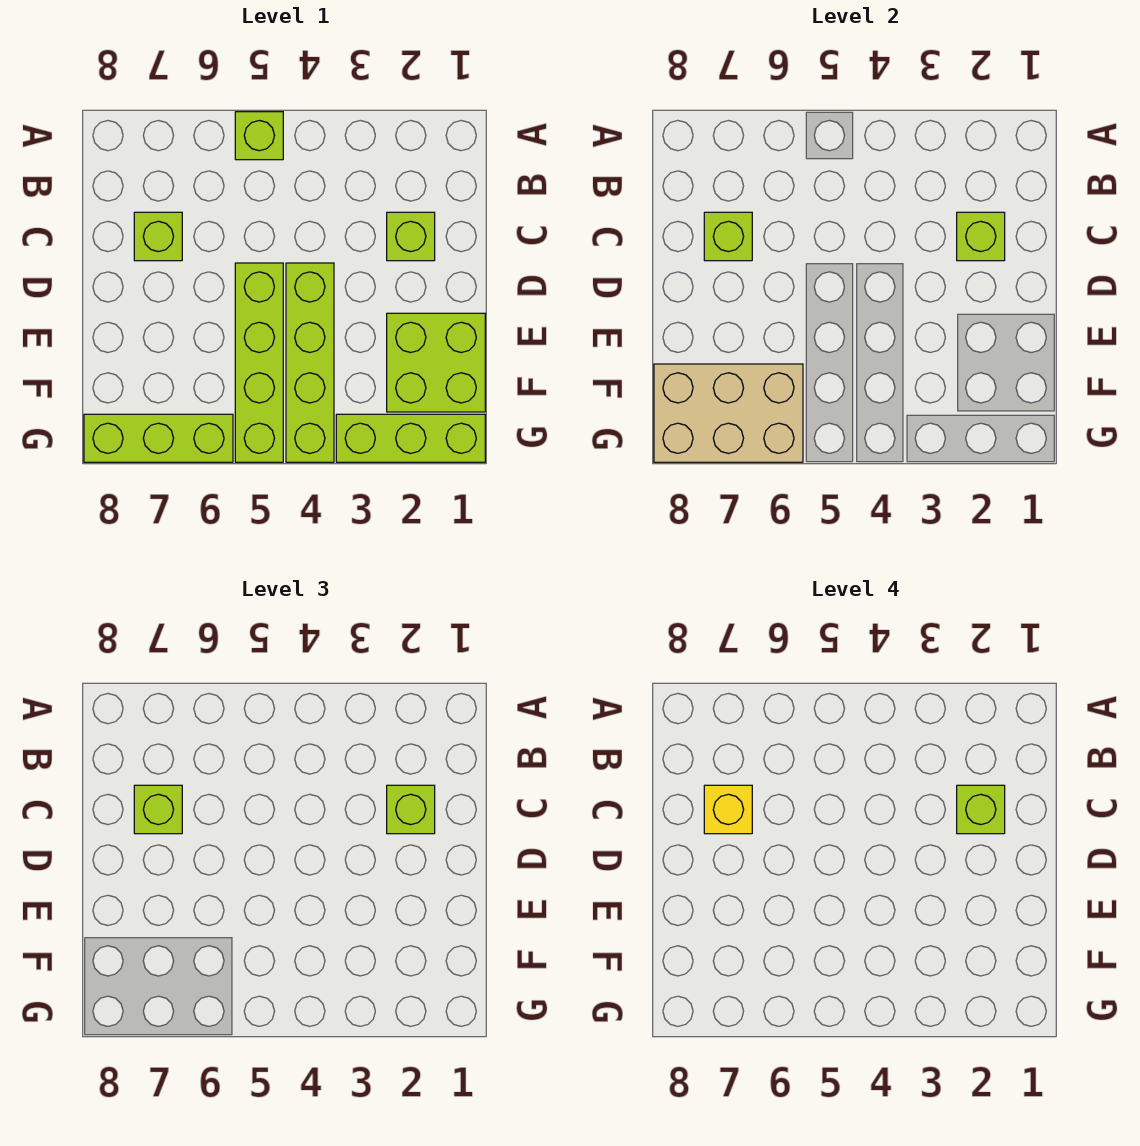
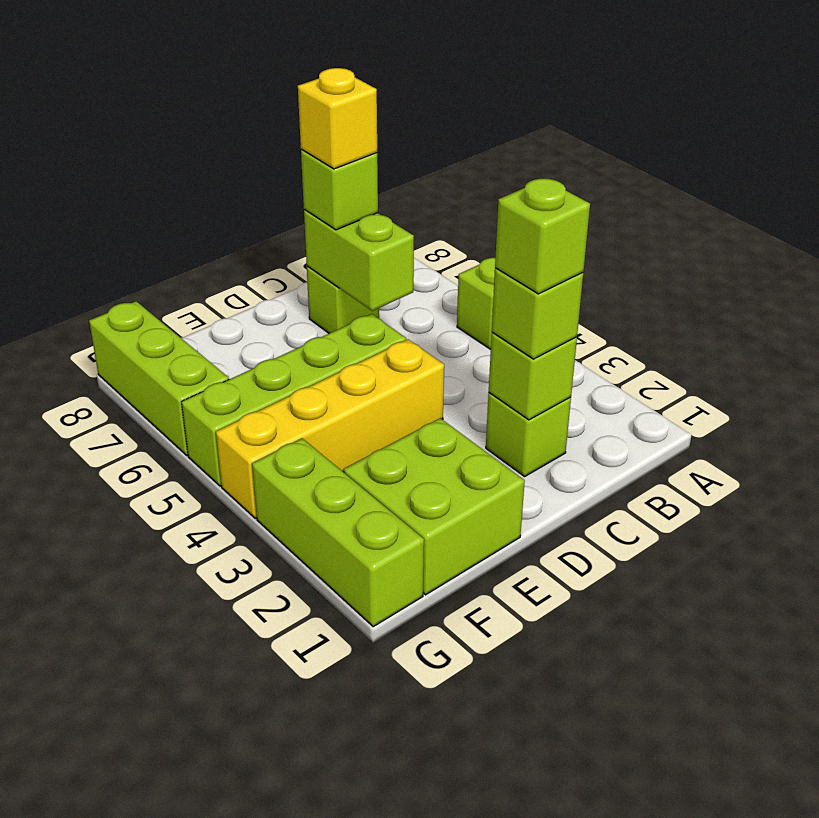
lime brick C7 level 2 -> lime brick C6:C7 level 2
lime brick D4:G4 level 1 -> yellow brick D4:G4 level 1
tan brick F6:G8 level 2 -> none

